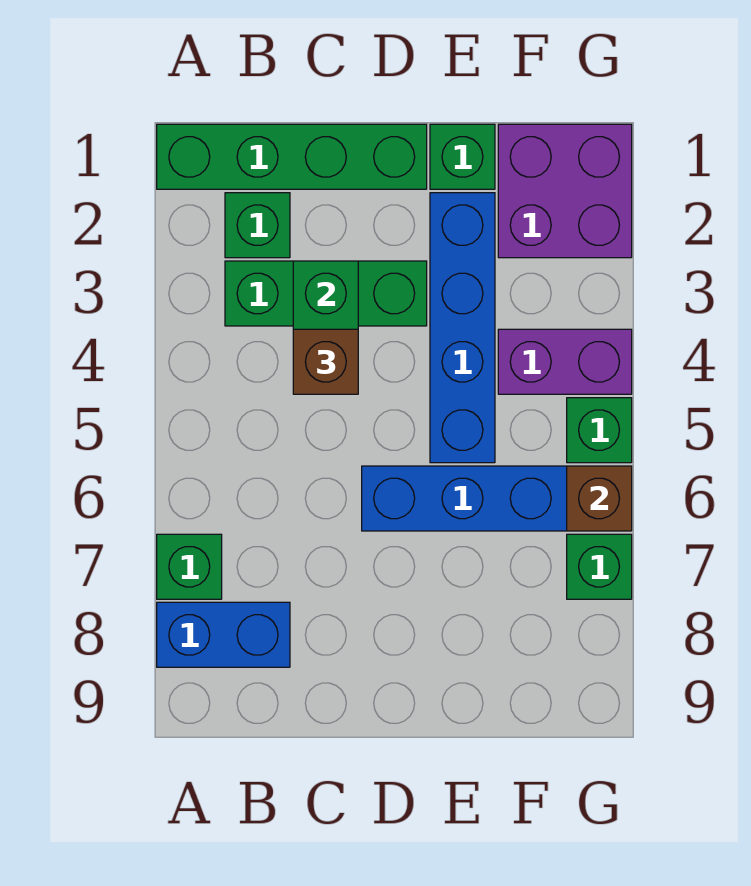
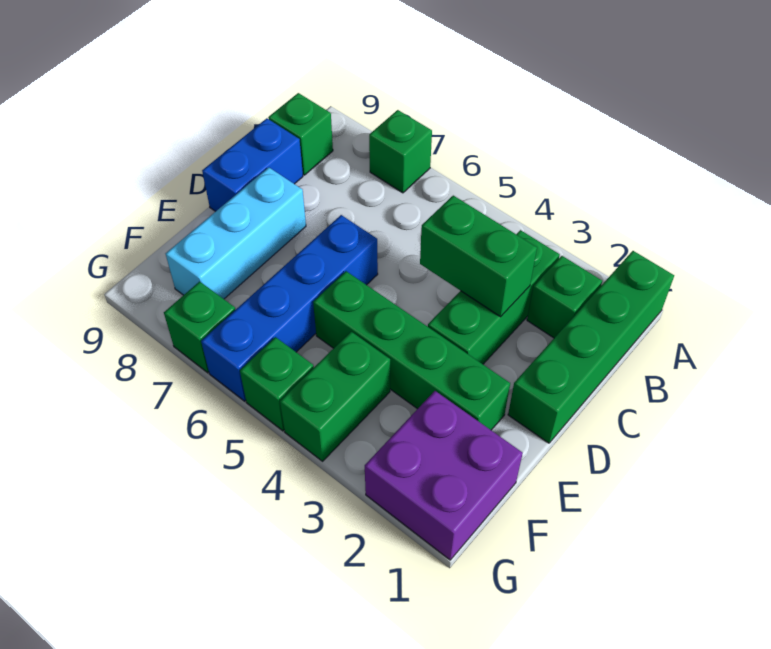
blue brick A8:B8 level 1 -> blue brick C9:D9 level 1
brown brick C4 level 3 -> none
none -> cyan brick D8:F8 level 1
green brick E1 level 1 -> green brick B9 level 1
blue brick E2:E5 level 1 -> green brick E2:E5 level 1
purple brick F4:G4 level 1 -> green brick F4:G4 level 1
brown brick G6 level 2 -> none

